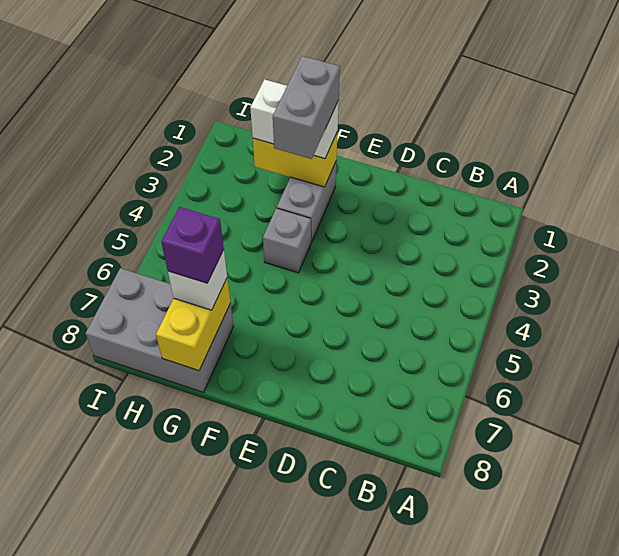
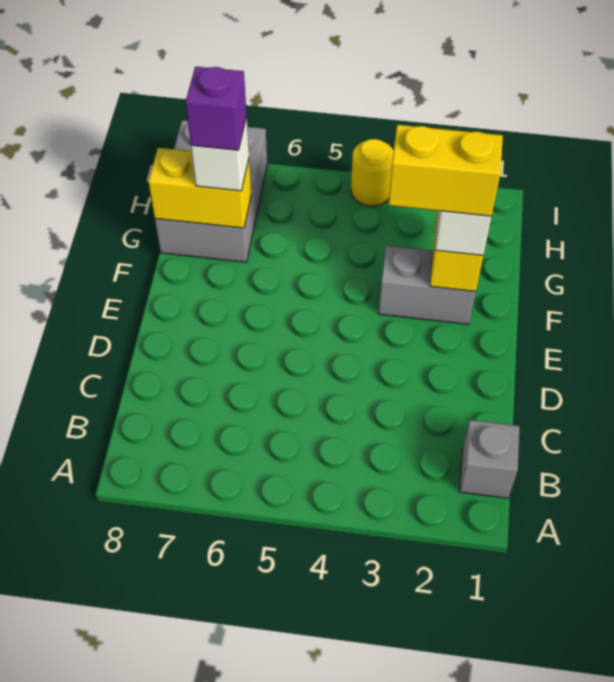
grey brick F2:F3 level 4 -> yellow brick F2:F3 level 4
grey brick F4 level 1 -> grey brick B1 level 1
none -> yellow round brick I4 level 1

